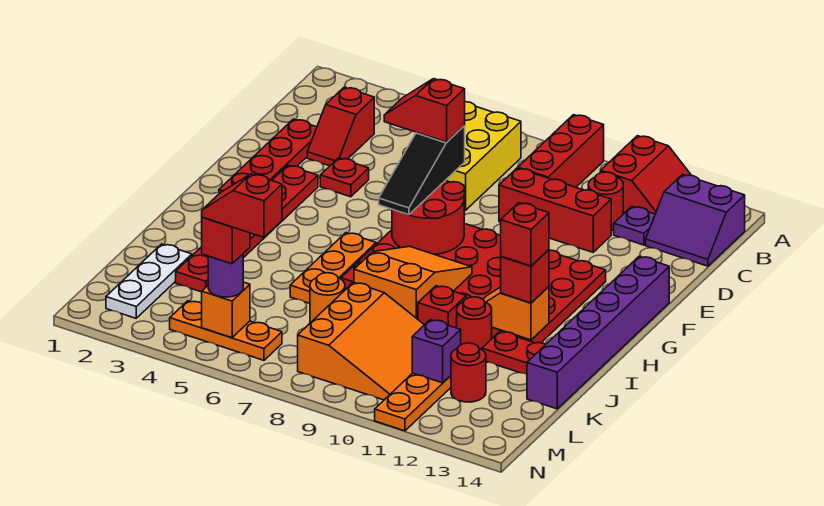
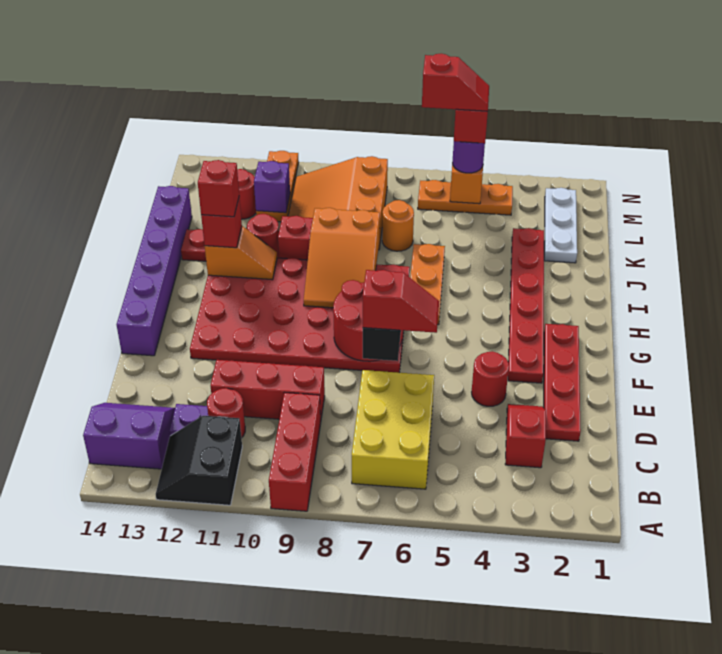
red slope A11:B12 level 1 top 11 -> black slope A11:B12 level 1 top 11
red plate E4 level 1 -> red round brick E4 level 1

